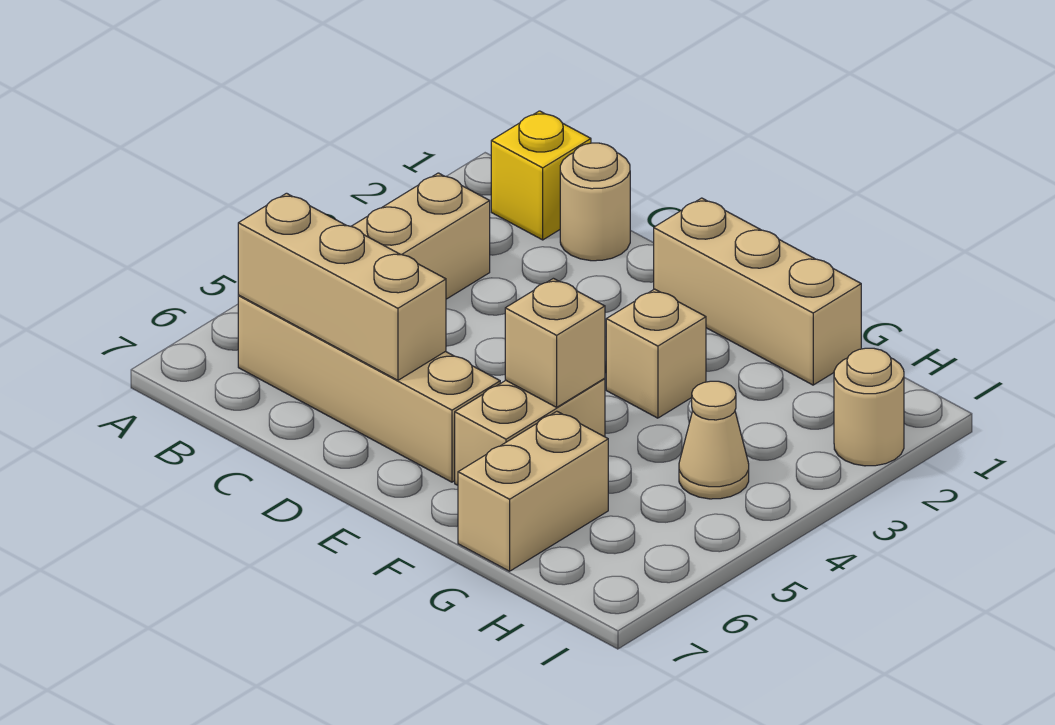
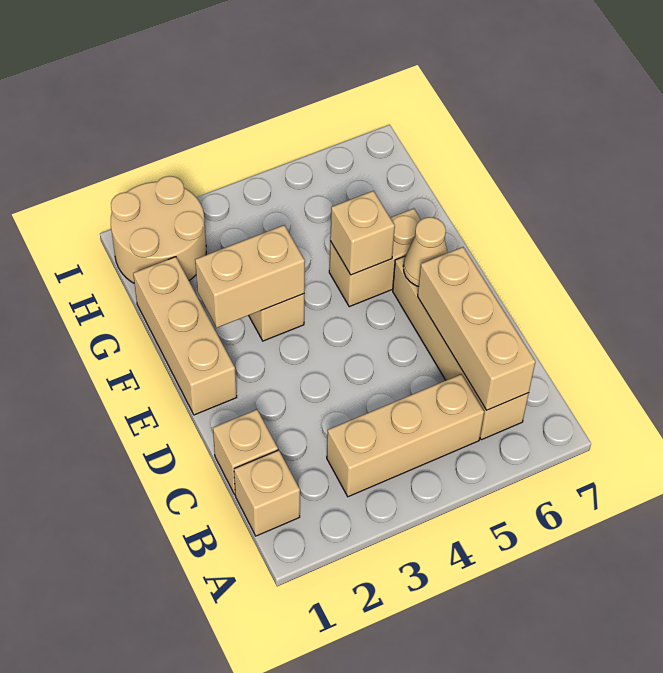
yellow brick B1 level 1 -> tan brick B1 level 1
tan round brick C1 level 1 -> tan brick C1 level 1
tan brick G6:G7 level 1 -> tan brick F2:F3 level 2
tan cone H4 level 1 -> tan cone E6 level 2
tan round brick I2 level 1 -> tan round brick H1:I2 level 1

